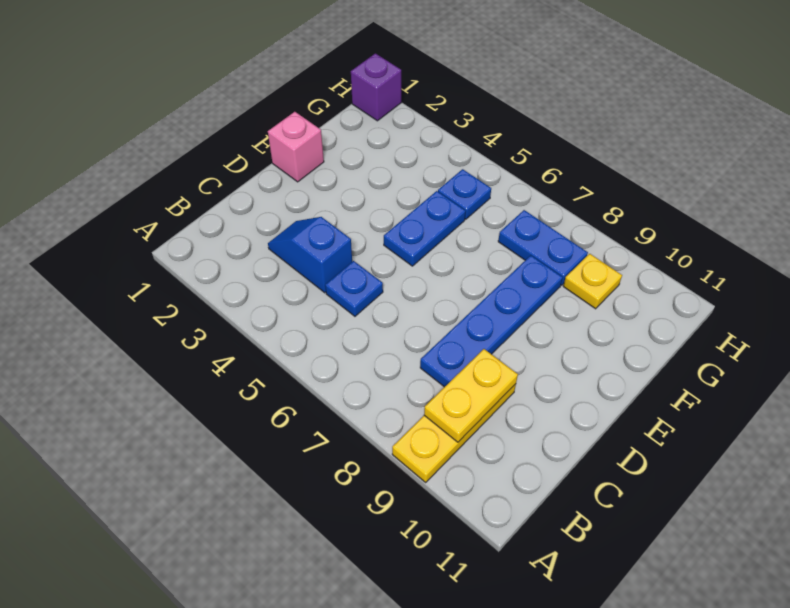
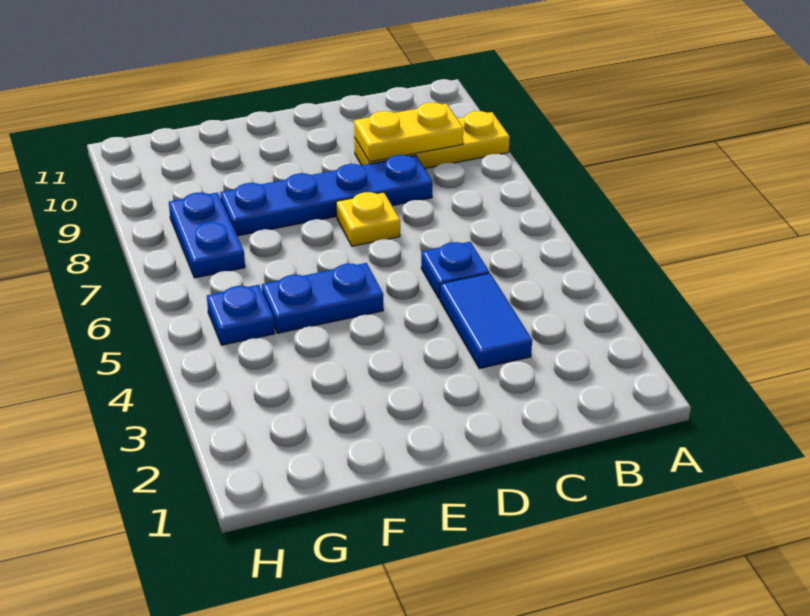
blue slope C3:C4 level 1 top 4 -> blue tile C3:C4 level 1
pink brick E1 level 1 -> none
yellow plate G9 level 1 -> yellow plate D7 level 1
purple brick H1 level 1 -> none

